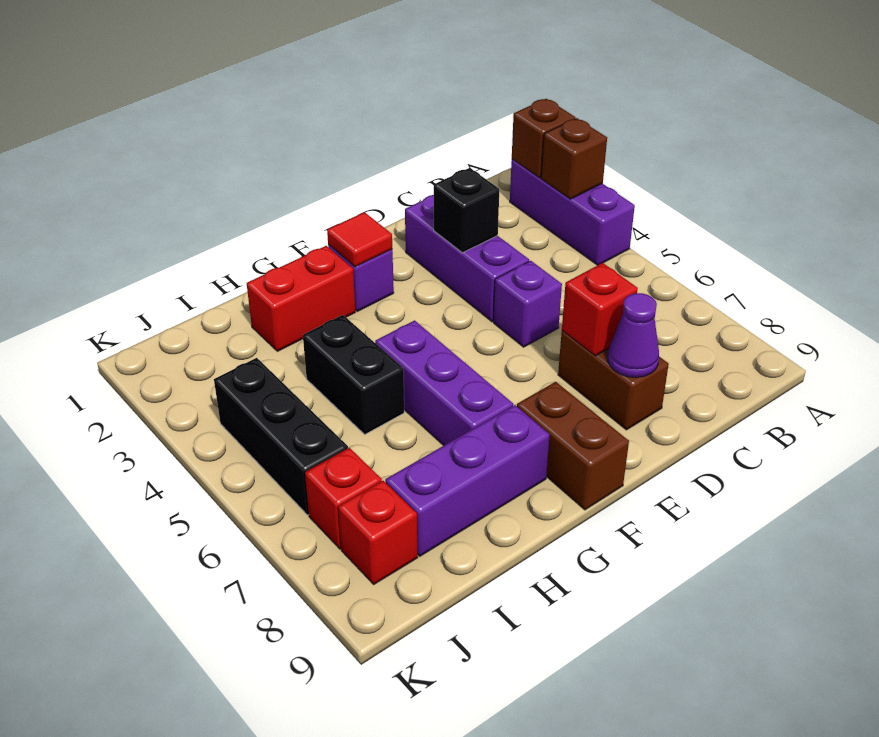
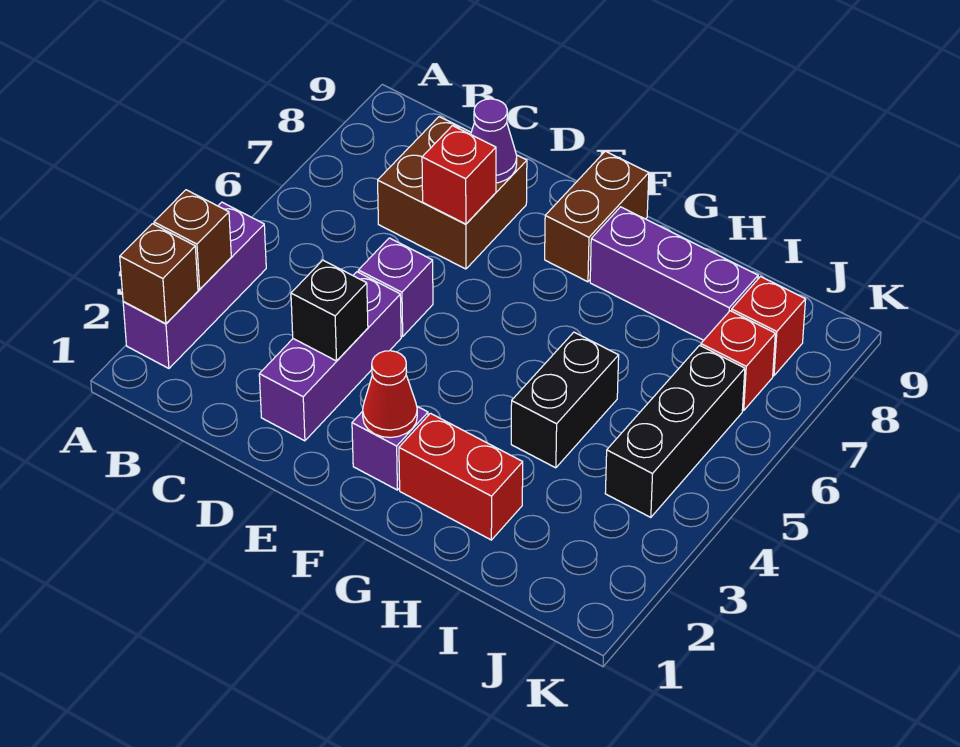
brown brick D7:D8 level 1 -> brown brick C7:D8 level 1
red tile F2 level 2 -> red cone F2 level 2
purple brick G5:G7 level 1 -> none

